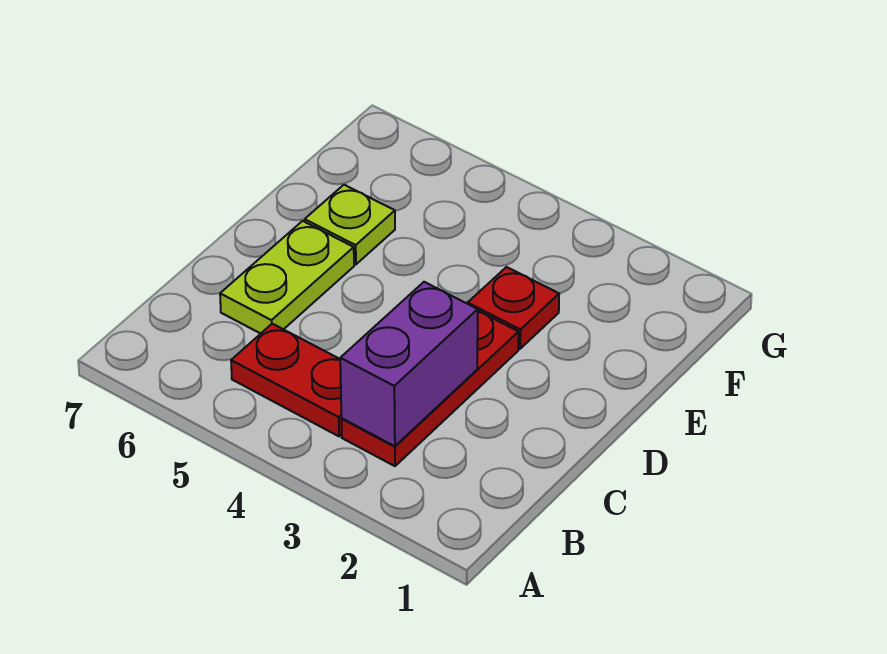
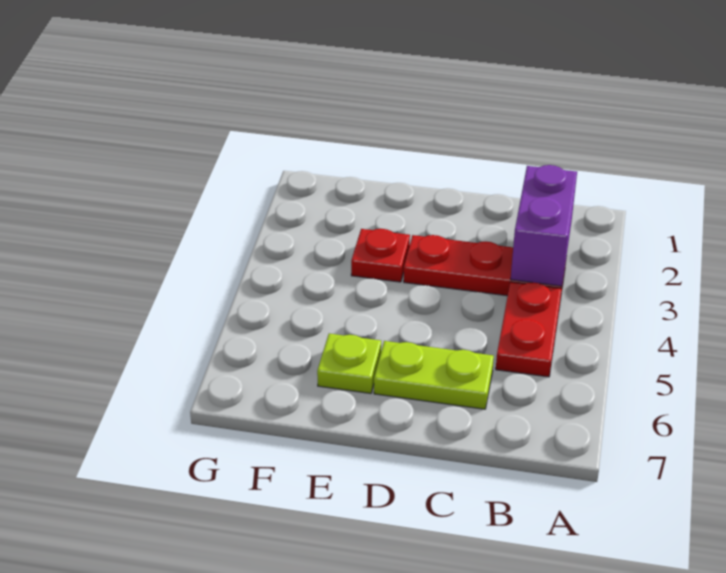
purple brick B3:C3 level 2 -> purple brick B2:B3 level 2

